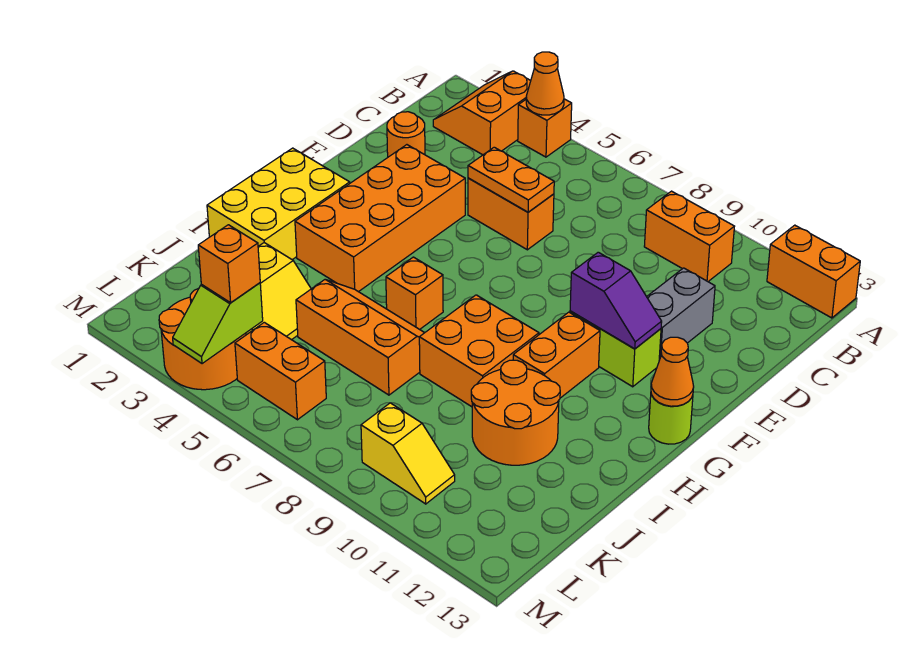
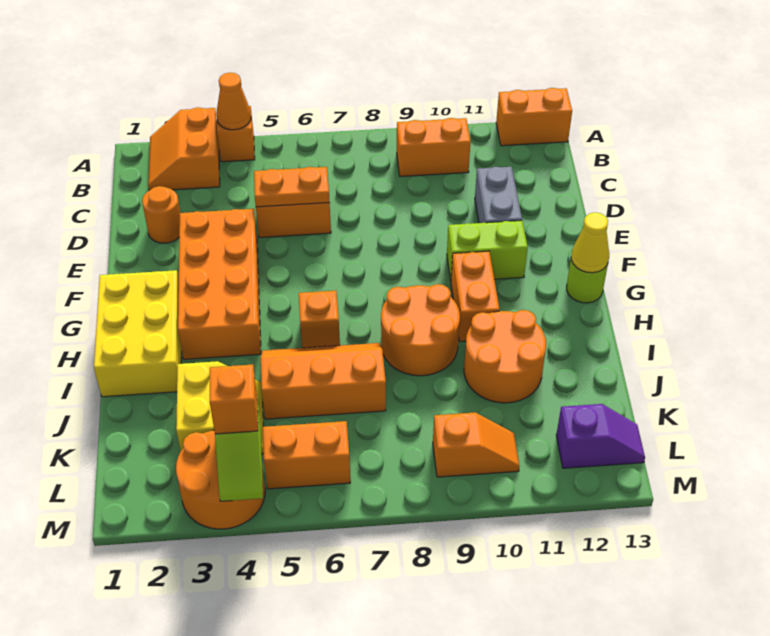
purple slope F10:F11 level 2 top 10 -> purple slope L12:L13 level 1 top 12
orange cone G13 level 2 -> yellow cone G13 level 2
orange brick H8:I9 level 1 -> orange round brick H8:I9 level 1
yellow slope L9:L10 level 1 top 9 -> orange slope L9:L10 level 1 top 9

